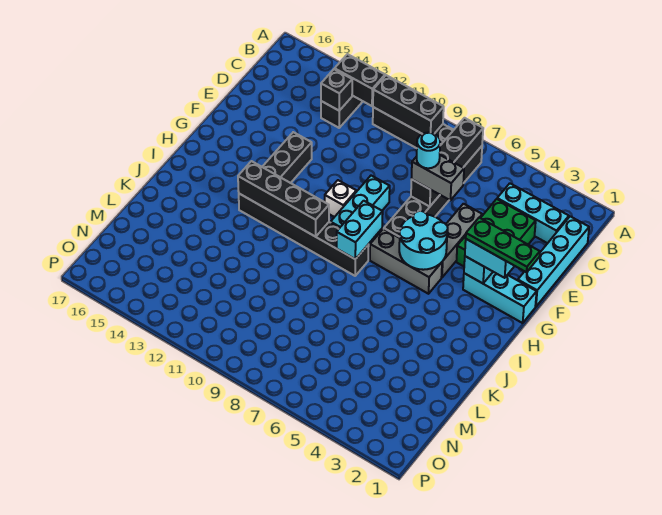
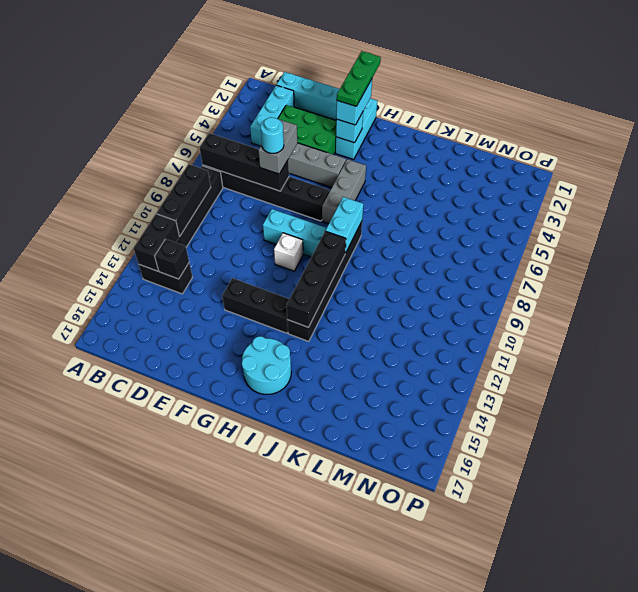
cyan round brick G5:H6 level 2 -> cyan round brick H15:I16 level 1
cyan brick H8:I8 level 2 -> cyan brick I8:I9 level 2

